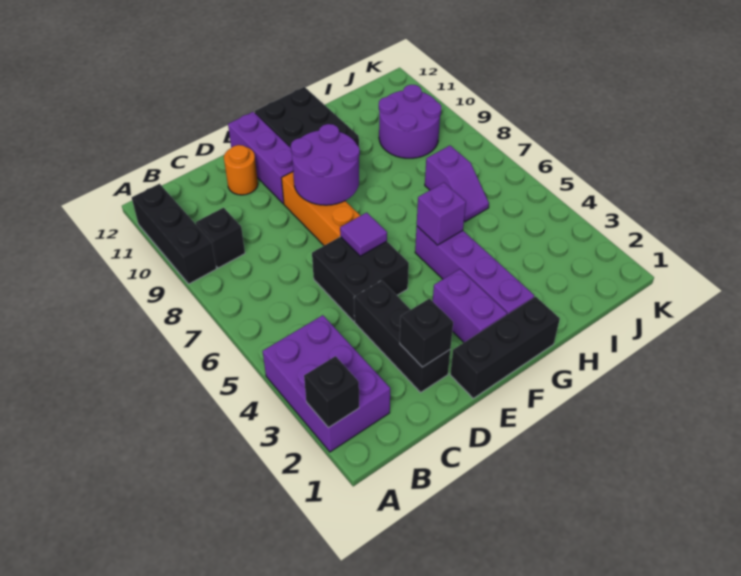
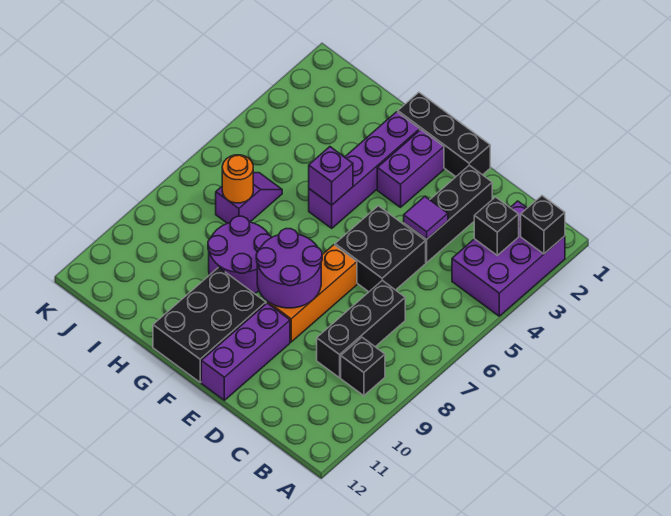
black brick A9:A11 level 1 -> black brick C7:C9 level 1
black brick D2 level 2 -> black brick B3 level 2
orange round brick D11 level 1 -> orange round brick I7 level 2
purple tile E6 level 2 -> purple tile D4 level 2
purple round brick I9:J10 level 1 -> purple round brick G8:H9 level 1

